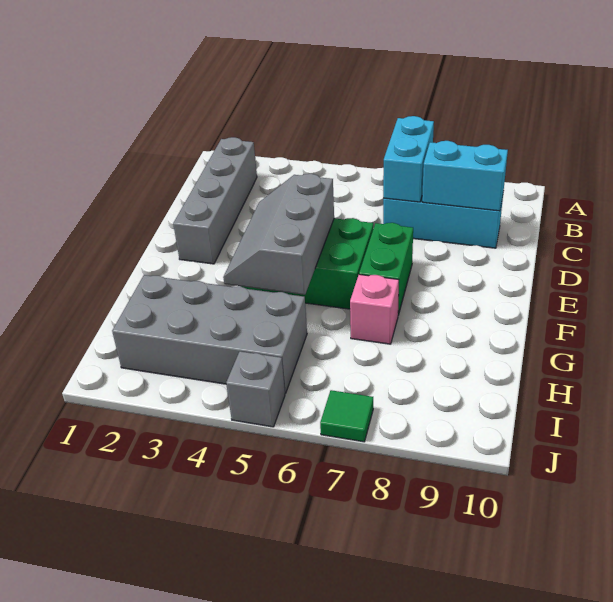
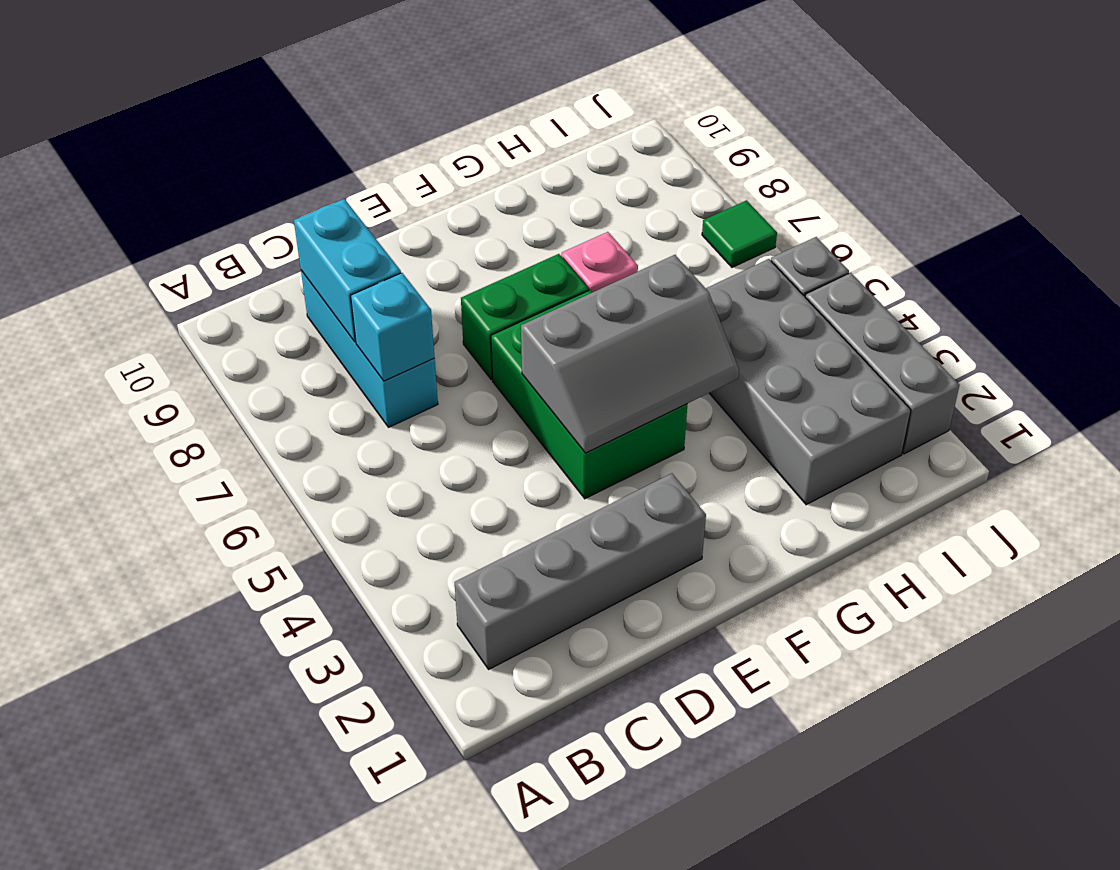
cyan brick B7:C7 level 2 -> cyan brick C7 level 2
none -> grey brick J2:J4 level 1

